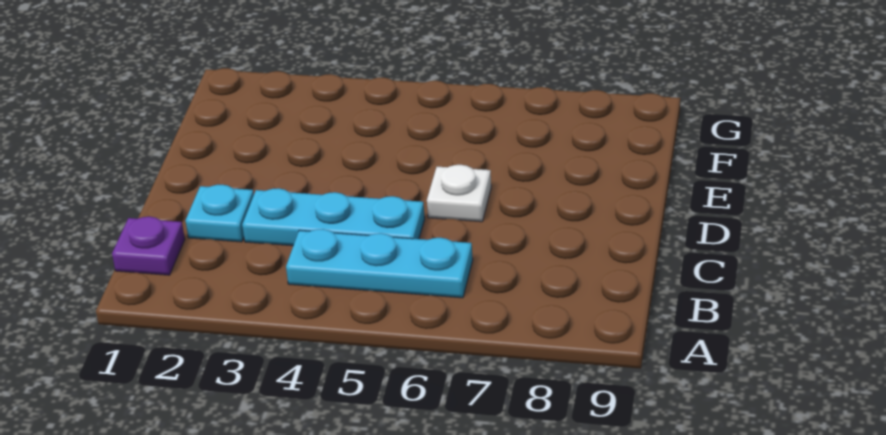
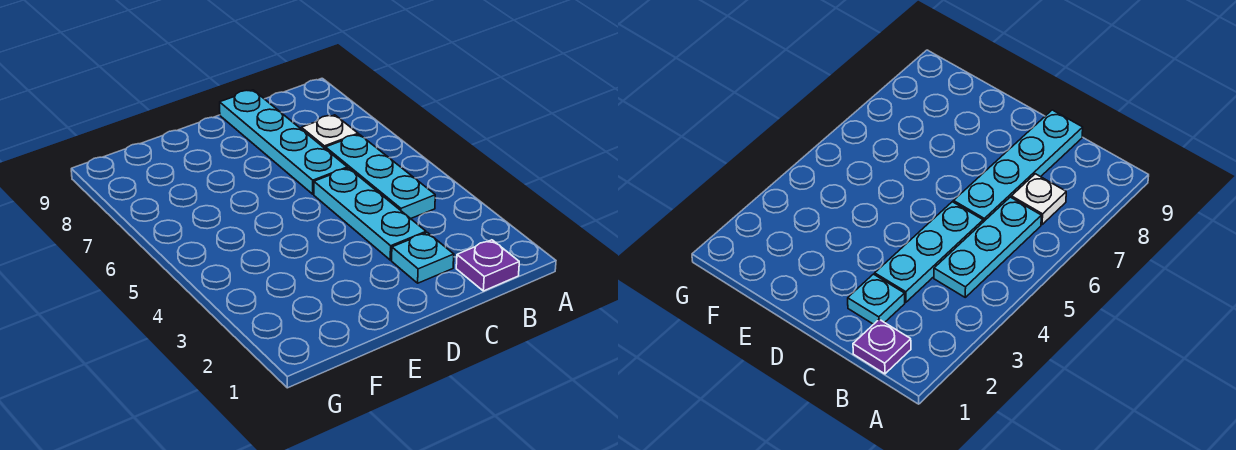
none -> cyan plate C6:C9 level 1
white plate D6 level 1 -> white plate B7 level 1

